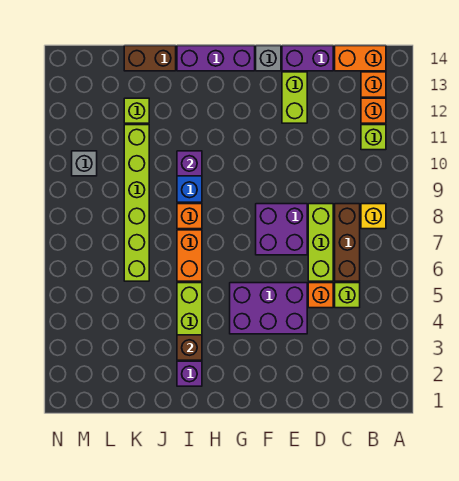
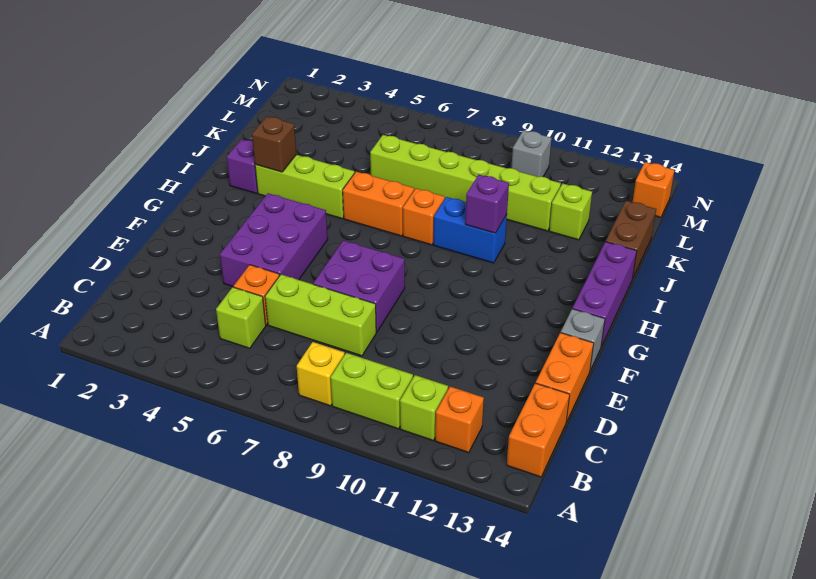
orange brick B13 level 1 -> orange brick M14 level 1
brown brick C6:C8 level 1 -> none
purple brick D14:E14 level 1 -> orange brick D14:E14 level 1
lime brick E12:E13 level 1 -> lime brick B9:B10 level 1

